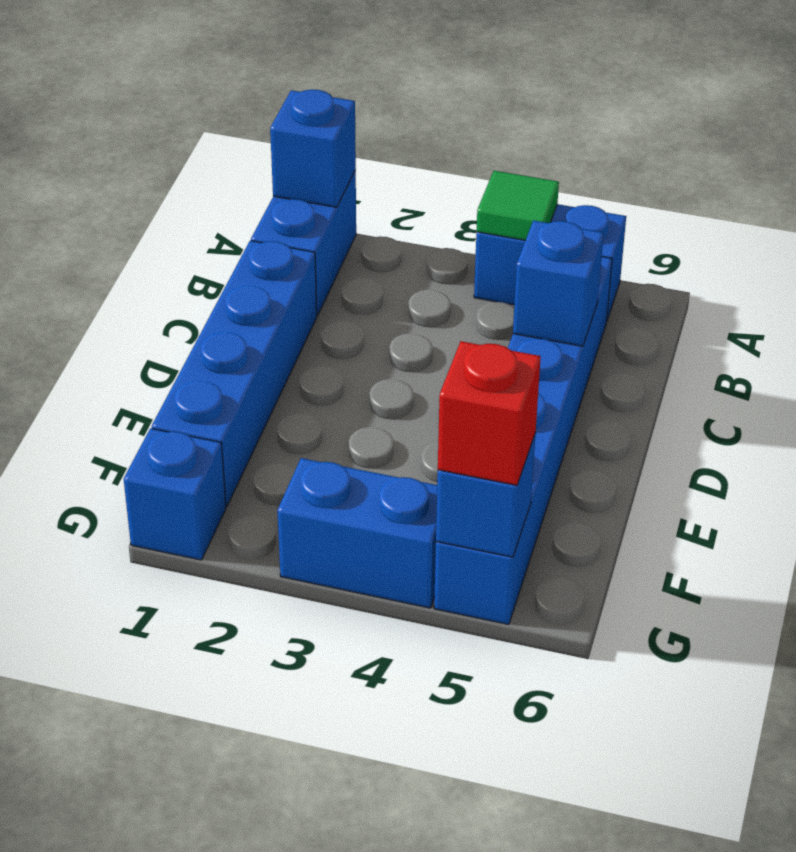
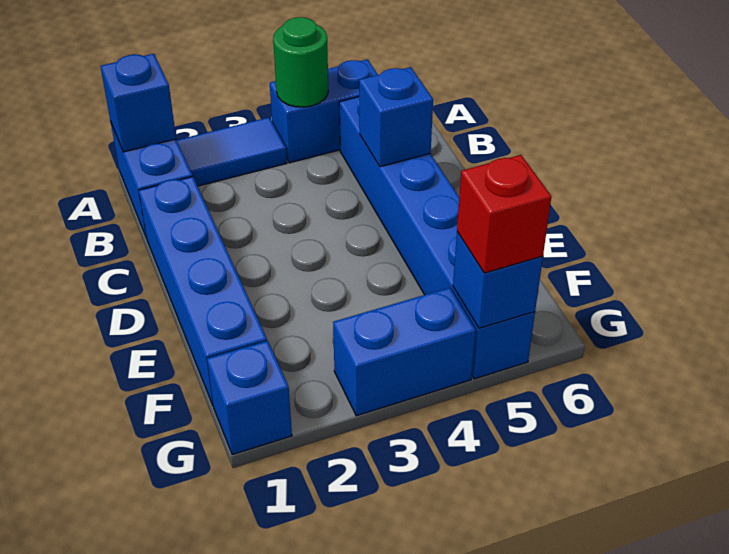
none -> blue tile A2:A3 level 1
green tile A4 level 2 -> green round brick A4 level 2

